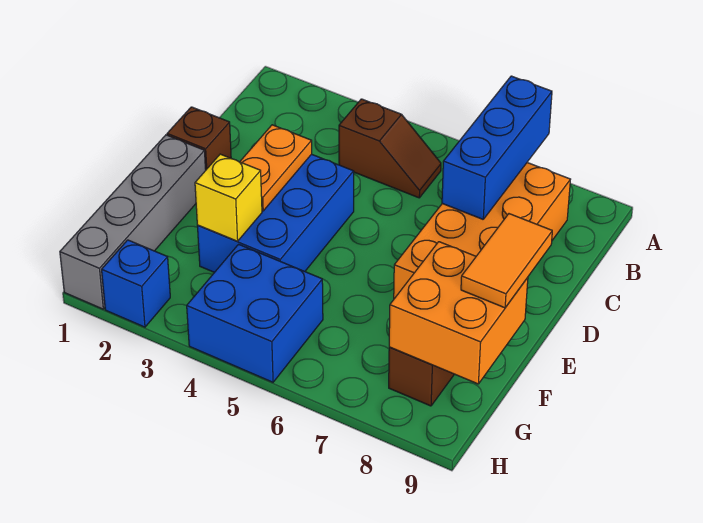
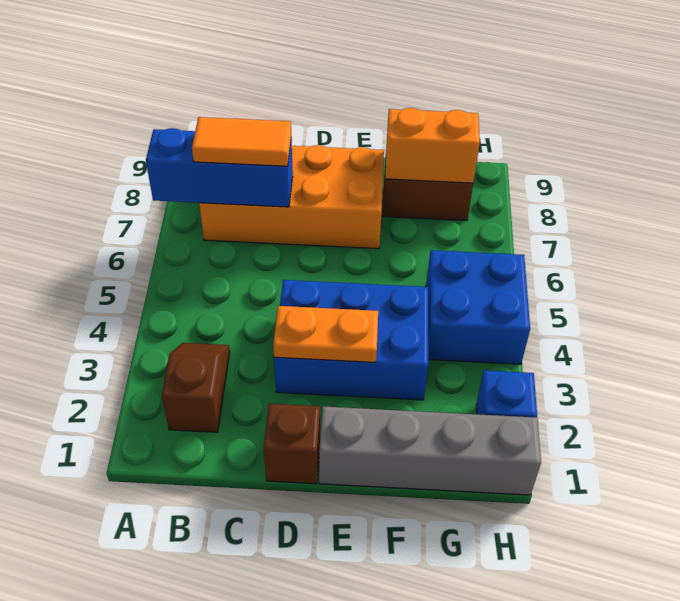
brown slope B4:B5 level 1 top 4 -> brown slope B2:B3 level 1 top 2
orange tile E9:F9 level 3 -> orange tile B7:C7 level 3
yellow brick F3 level 2 -> none
orange brick F8:G9 level 2 -> orange brick F8:G8 level 2

